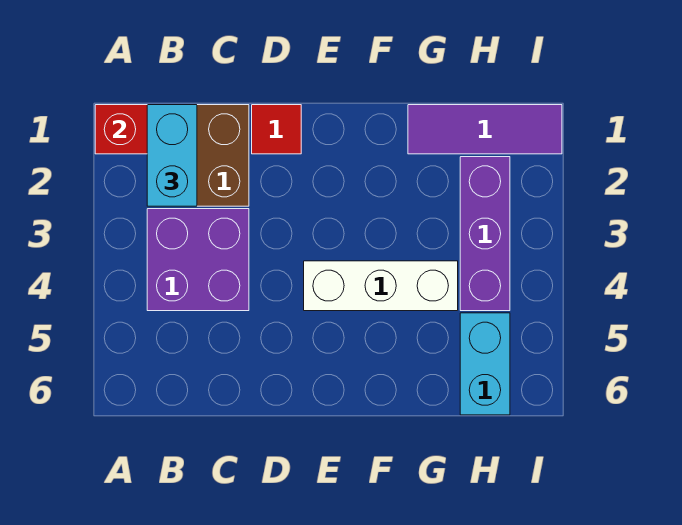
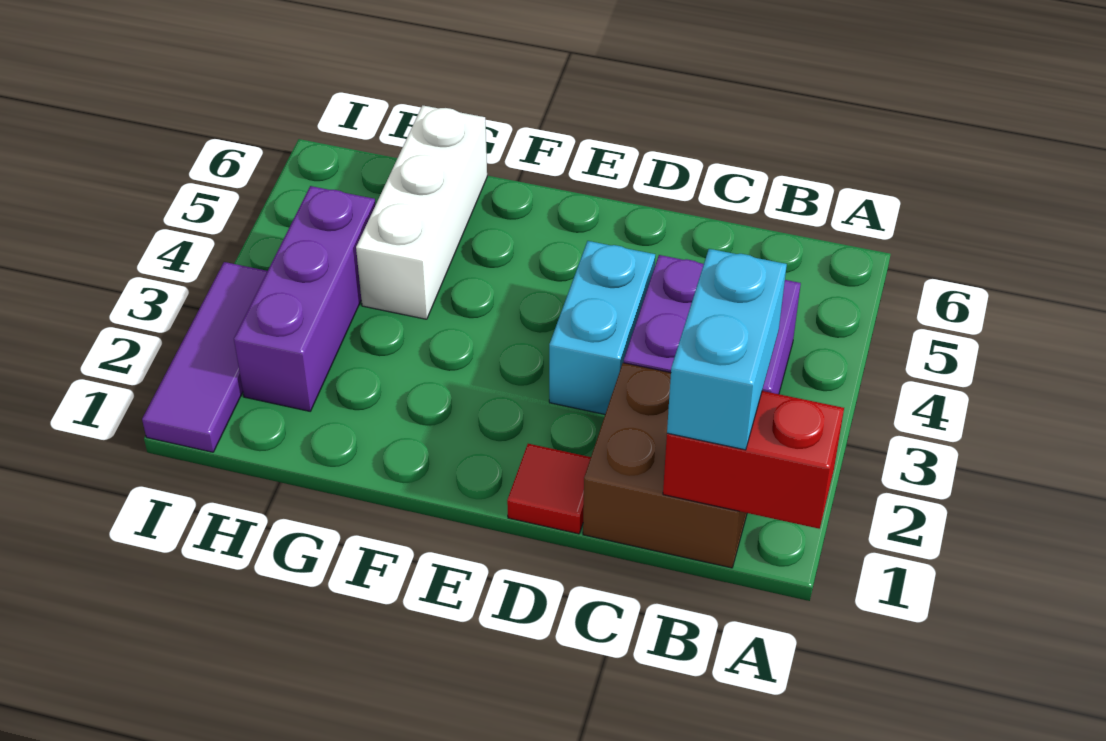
white brick E4:G4 level 1 -> white brick G4:G6 level 1
purple tile G1:I1 level 1 -> purple tile I1:I3 level 1
cyan brick H5:H6 level 1 -> cyan brick D3:D4 level 1

